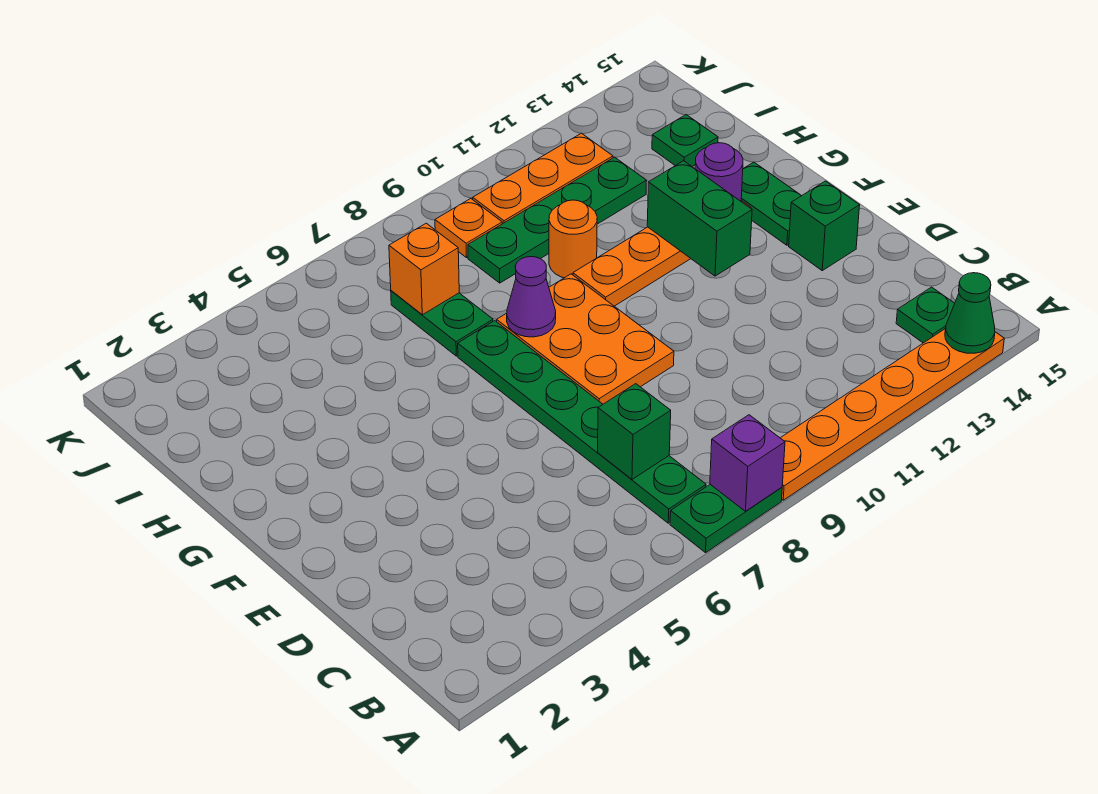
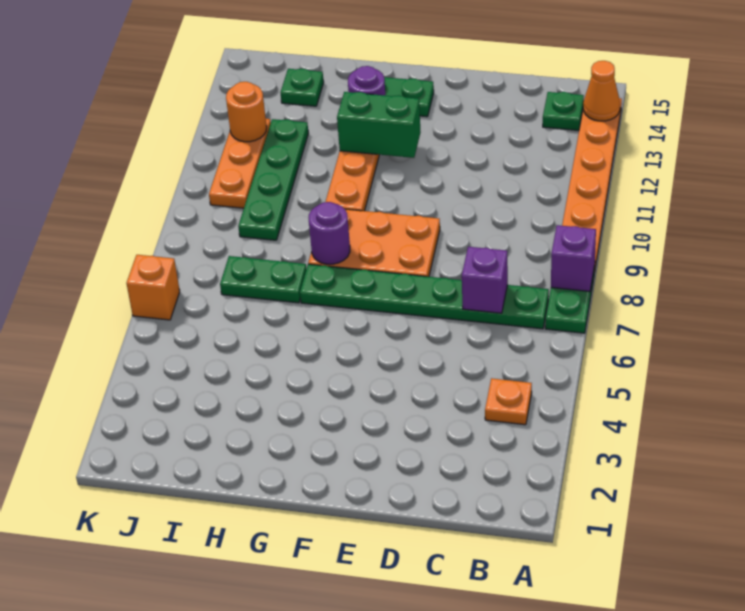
green cone A14 level 2 -> orange cone A14 level 2
green brick C7 level 2 -> purple brick C7 level 2
green brick E14 level 1 -> none
purple cone G8 level 2 -> purple round brick G8 level 2
orange round brick H10 level 1 -> orange round brick J12 level 2
orange brick I7 level 2 -> orange brick K6 level 1
orange plate J9 level 1 -> orange plate B4 level 1

